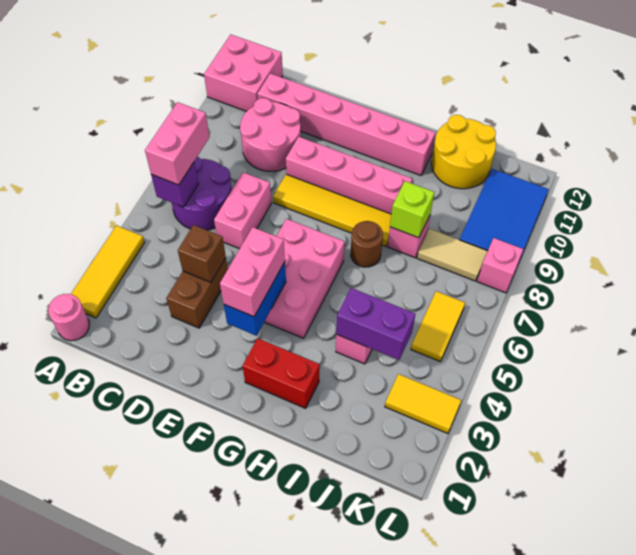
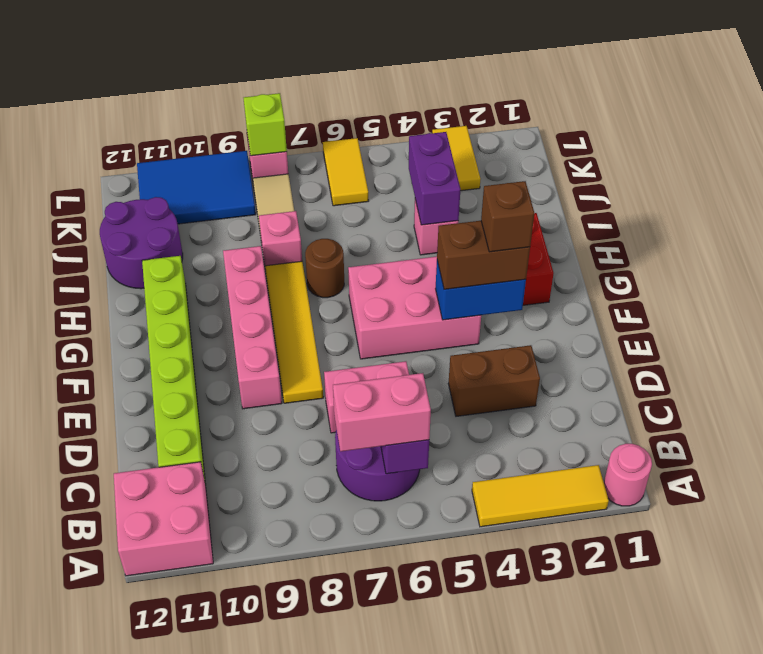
pink round brick C9:D10 level 1 -> none
pink brick C11:H11 level 1 -> lime brick C11:H11 level 1
brown brick D4 level 2 -> brown brick F3 level 4
pink brick F3:F4 level 3 -> brown brick F3:F4 level 3
lime brick I8 level 2 -> lime brick L8 level 2
yellow round brick I11:J12 level 1 -> purple round brick I11:J12 level 1
yellow tile K5:K6 level 1 -> yellow tile K6:L6 level 1

